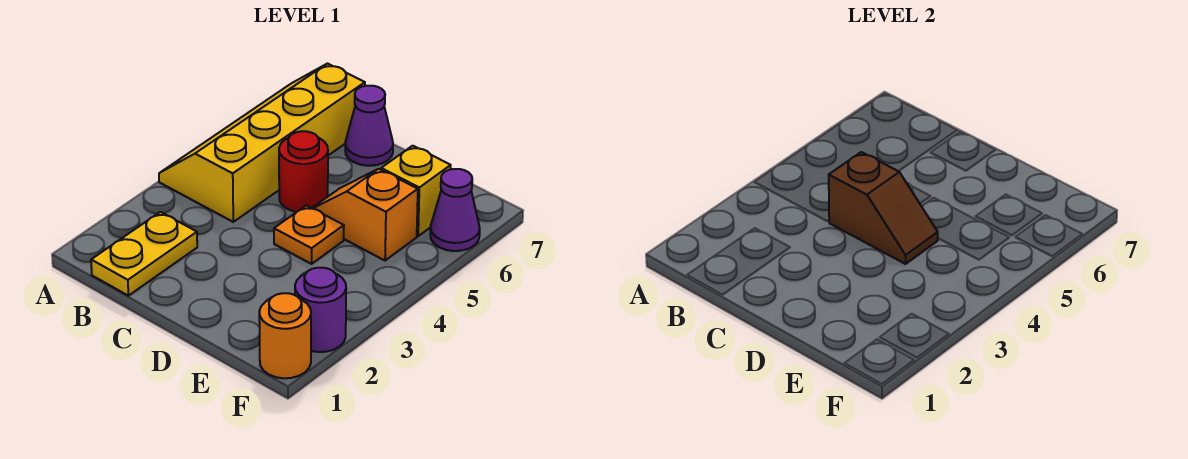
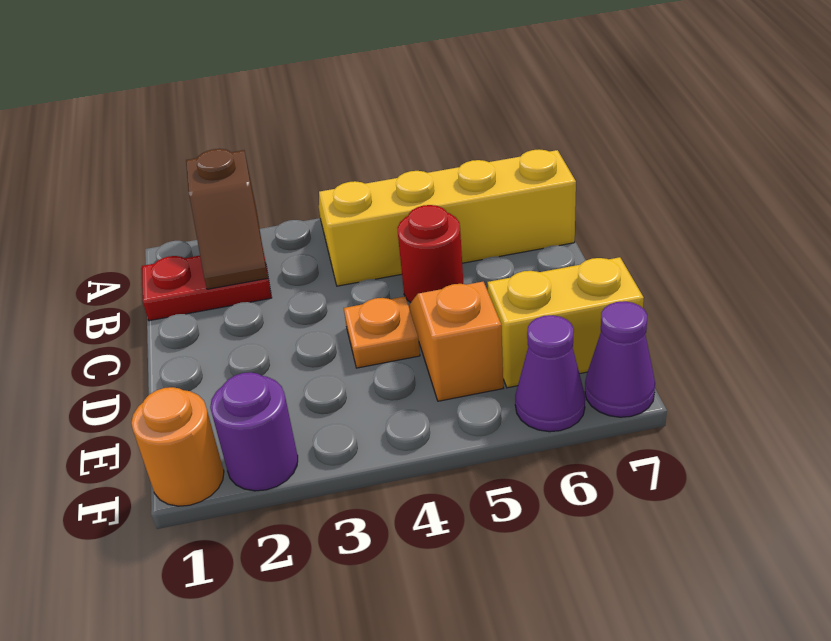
yellow plate B1:B2 level 1 -> red plate B1:B2 level 1
brown slope C4:D4 level 2 top C -> brown slope A2:B2 level 2 top A
purple cone C7 level 1 -> purple cone F7 level 1
yellow brick E6 level 1 -> yellow brick E6:E7 level 1

